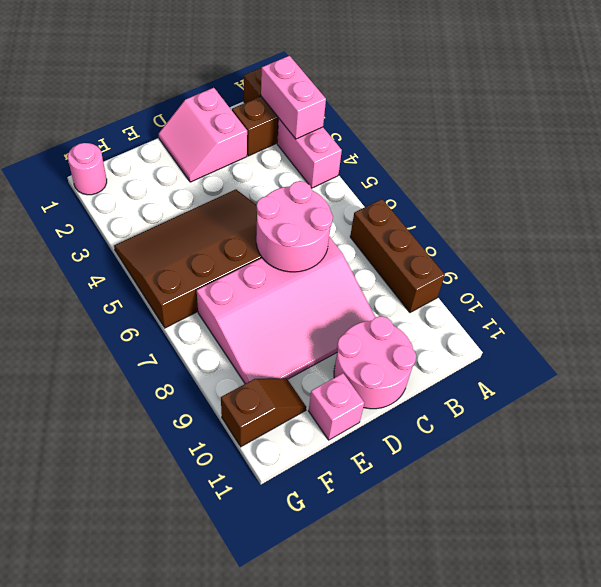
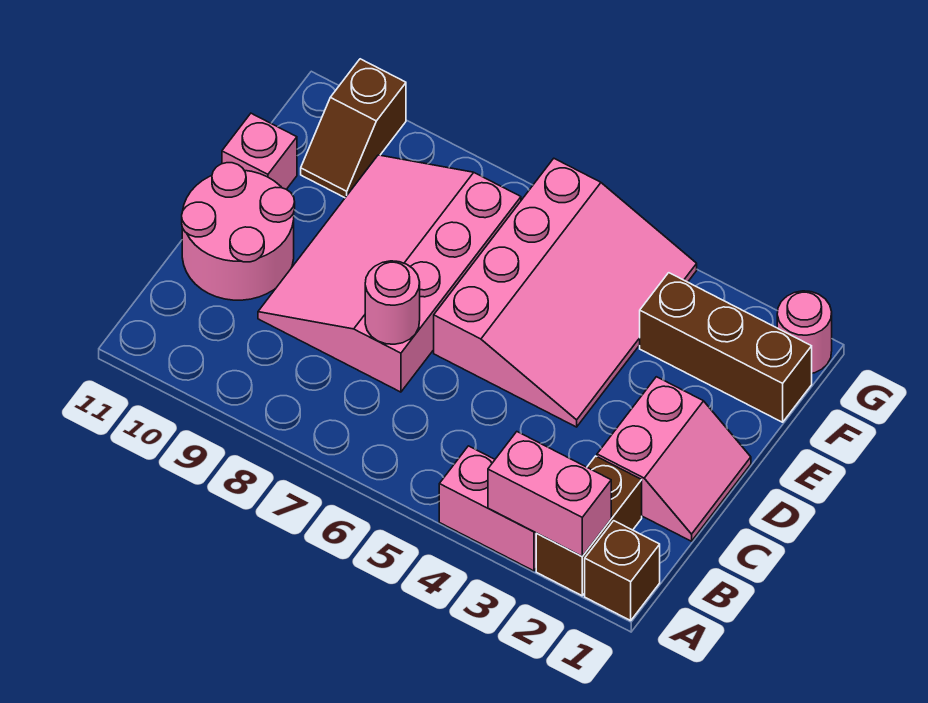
brown brick A7:A9 level 1 -> brown brick F1:F3 level 1
pink slope C1:D2 level 1 top C -> pink slope C1:D2 level 1 top 2
pink round brick C6:D7 level 2 -> pink round brick C7 level 2
brown slope D4:G6 level 1 top 6 -> pink slope D4:G6 level 1 top 6

